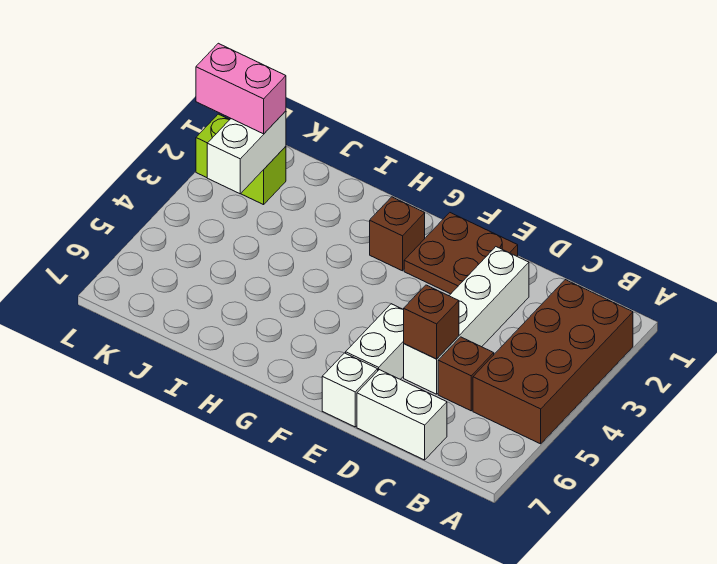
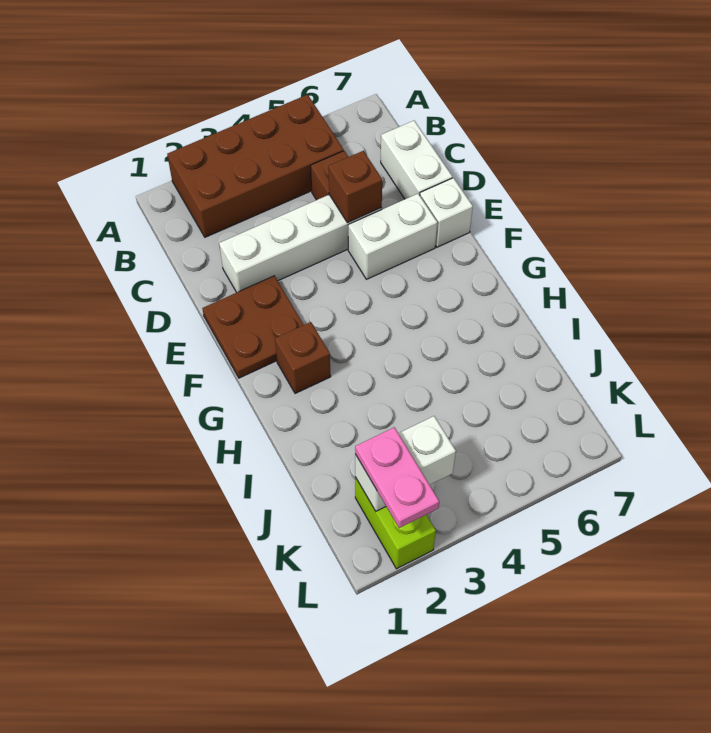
pink brick K2:L2 level 3 -> pink plate K2:L2 level 3

